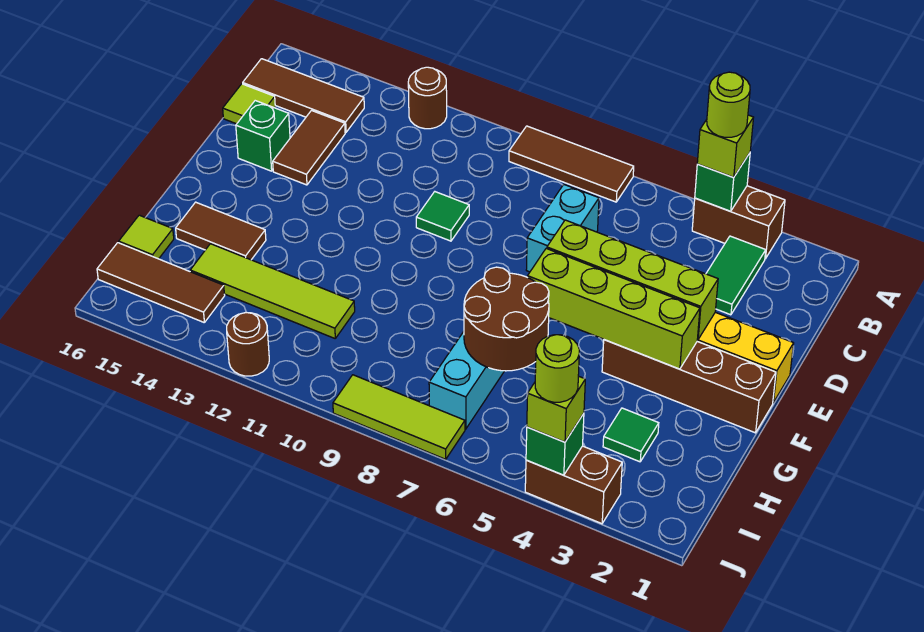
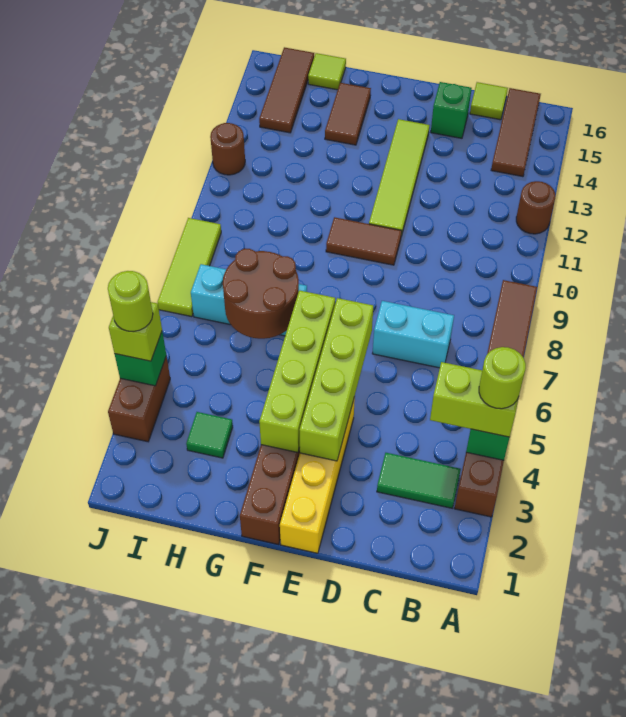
lime brick A4 level 3 -> lime brick A4:B4 level 3
brown tile C14:D14 level 1 -> brown tile E10:F10 level 1
green tile D10 level 1 -> none
lime tile H11:H14 level 1 -> lime tile E11:E14 level 1

